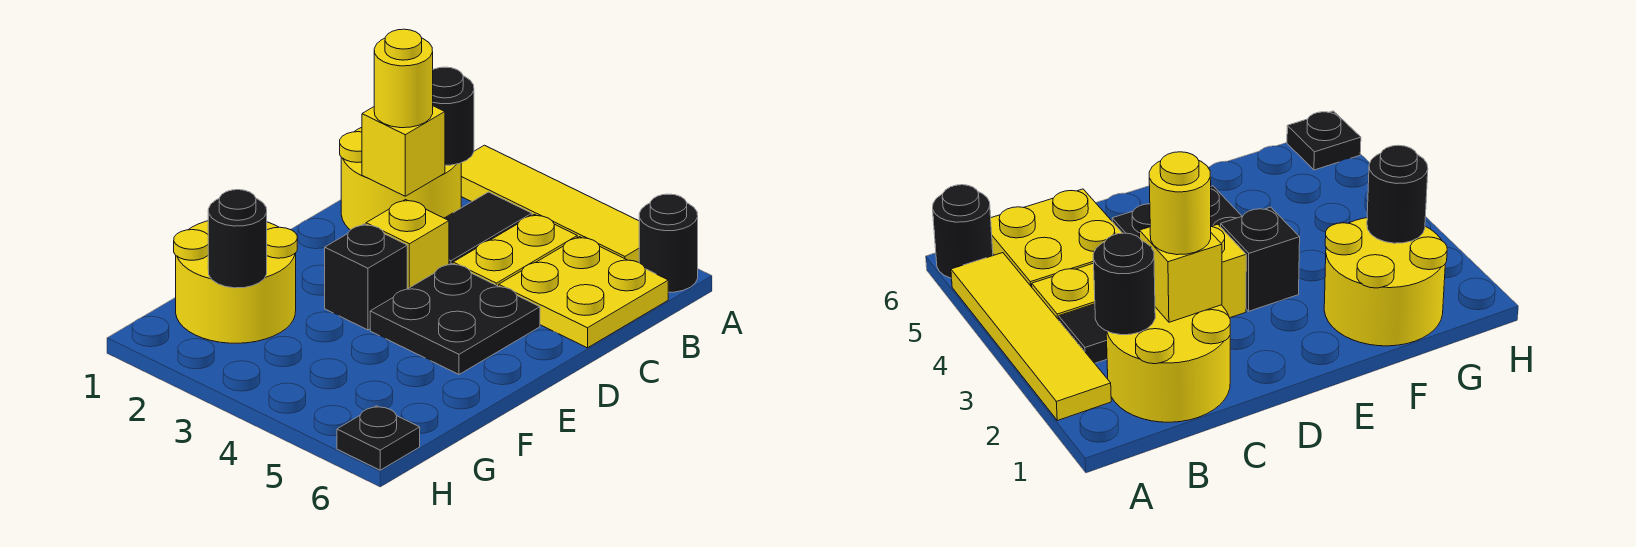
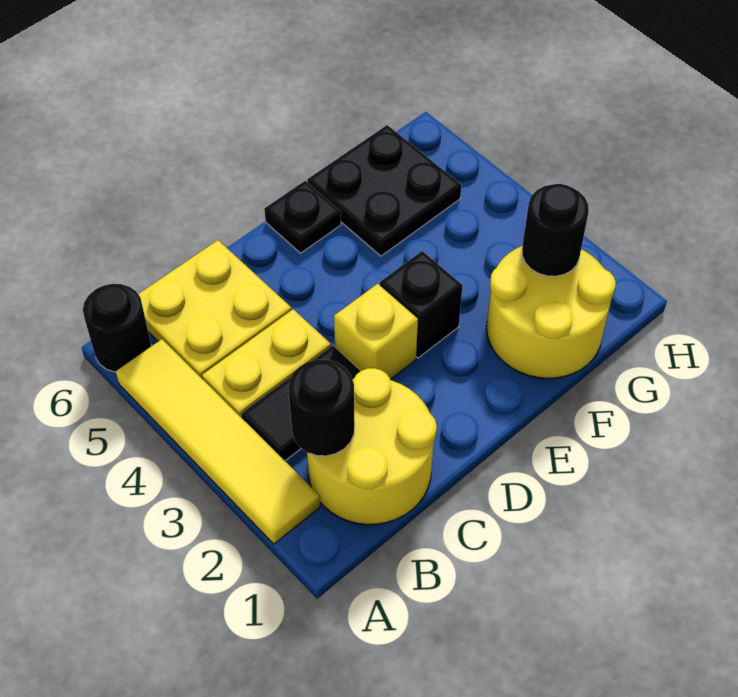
yellow brick C2 level 2 -> none
yellow round brick C2 level 3 -> none
black plate D4:E5 level 1 -> black plate F5:G6 level 1
black plate H6 level 1 -> black plate E6 level 1

